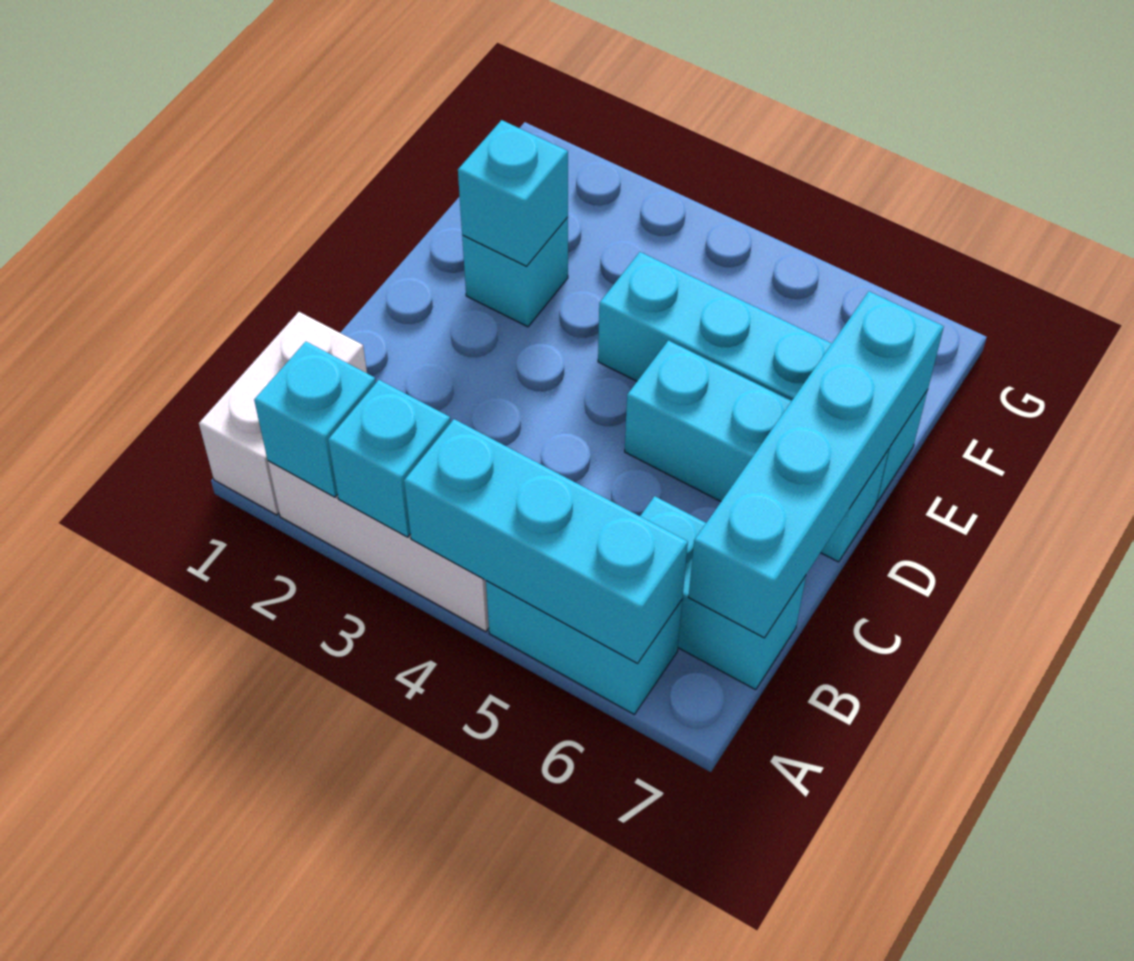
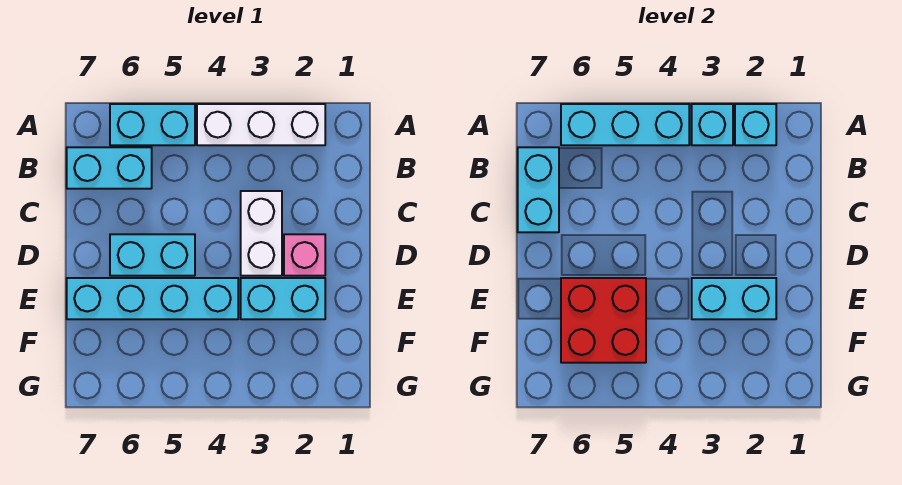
white brick A1:B1 level 1 -> white brick C3:D3 level 1
cyan brick B7:E7 level 2 -> cyan brick B7:C7 level 2
none -> pink brick D2 level 1
cyan brick D5:D7 level 1 -> cyan brick D5:D6 level 1
cyan brick E2 level 1 -> cyan brick E2:E3 level 1
cyan brick E2 level 2 -> cyan brick E2:E3 level 2
none -> red brick E5:F6 level 2

